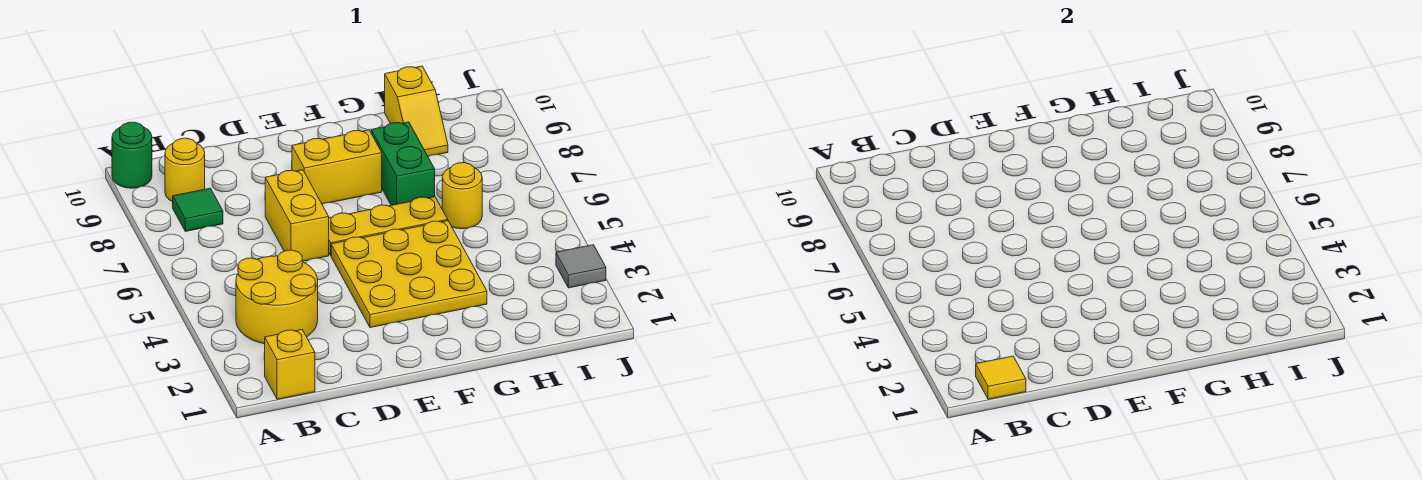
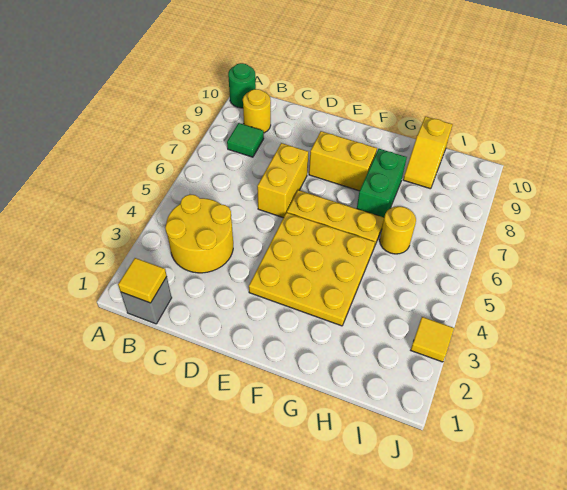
yellow brick B1 level 1 -> grey brick B1 level 1
grey tile J3 level 1 -> yellow tile J3 level 1

